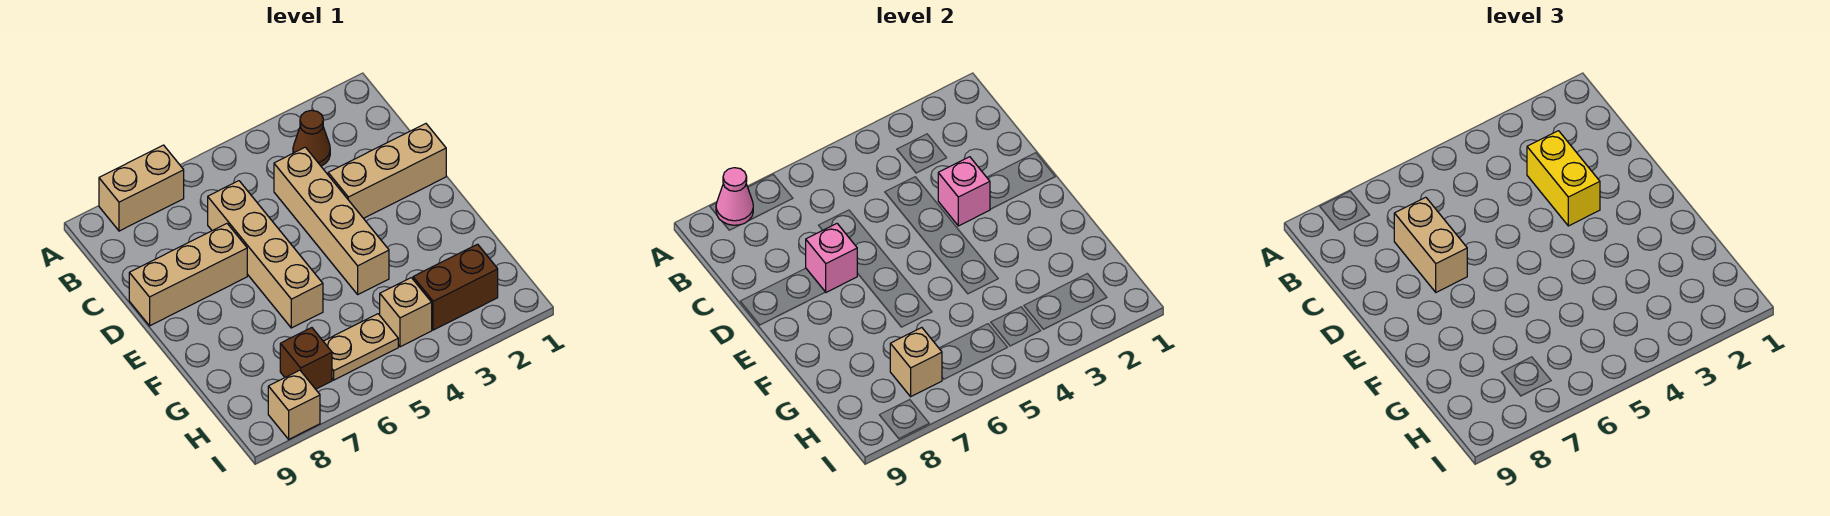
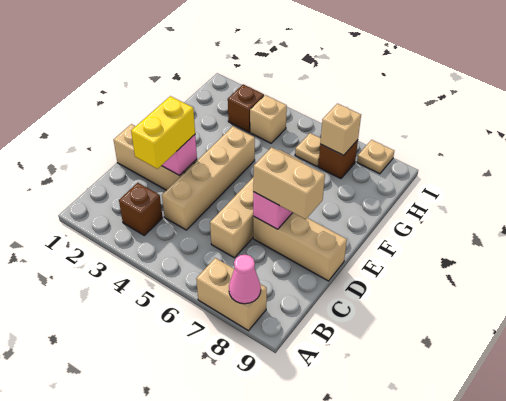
brown cone B3 level 1 -> brown brick B3 level 1
tan brick C7:D7 level 3 -> tan brick D7:D8 level 3
brown brick H2:H3 level 1 -> brown brick H3 level 1
tan plate H5:H6 level 1 -> tan plate H6 level 1
tan brick I8 level 1 -> tan plate I8 level 1

